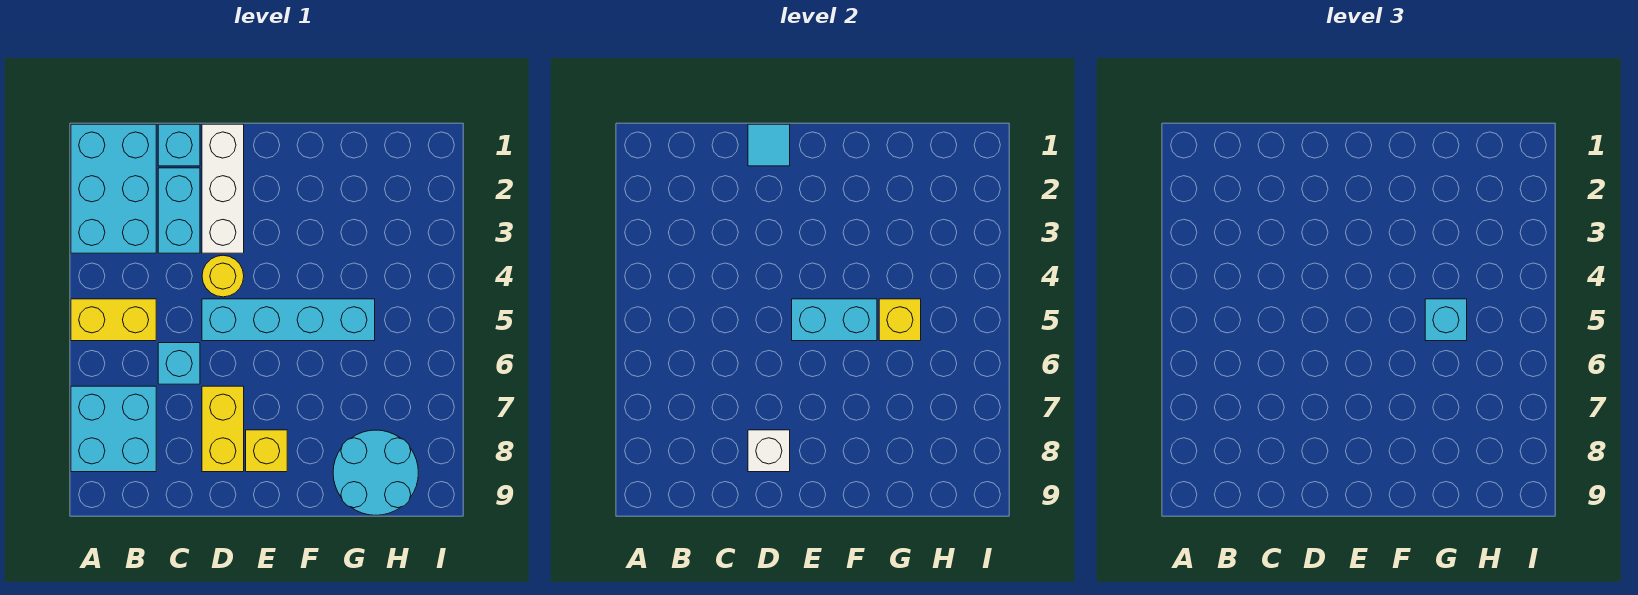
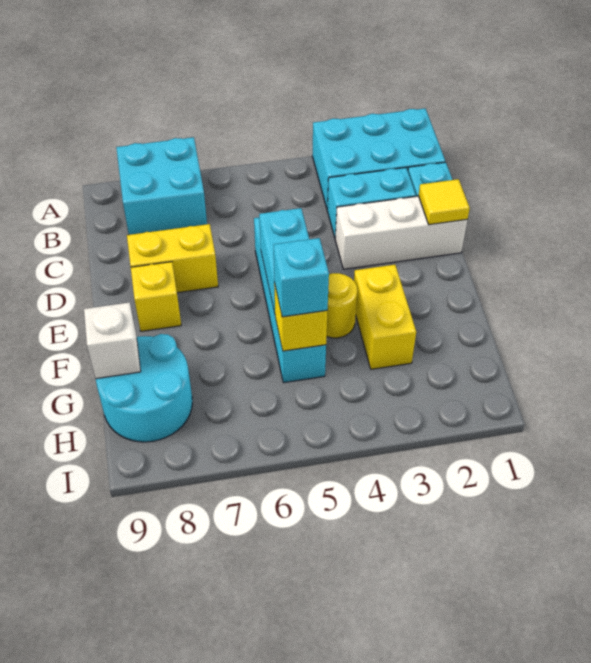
yellow brick A5:B5 level 1 -> yellow brick F3:G3 level 1
cyan brick C6 level 1 -> none
cyan tile D1 level 2 -> yellow tile D1 level 2
yellow round brick D4 level 1 -> yellow round brick F4 level 1
white brick D8 level 2 -> white brick G9 level 2

